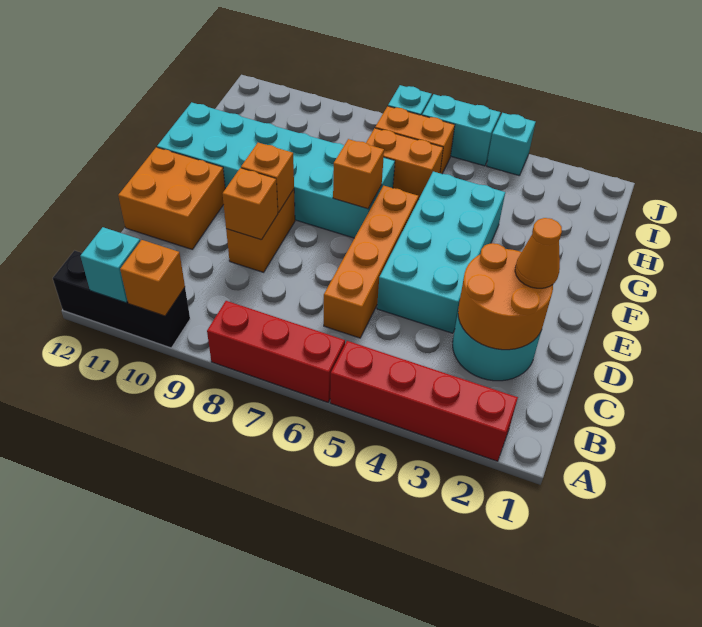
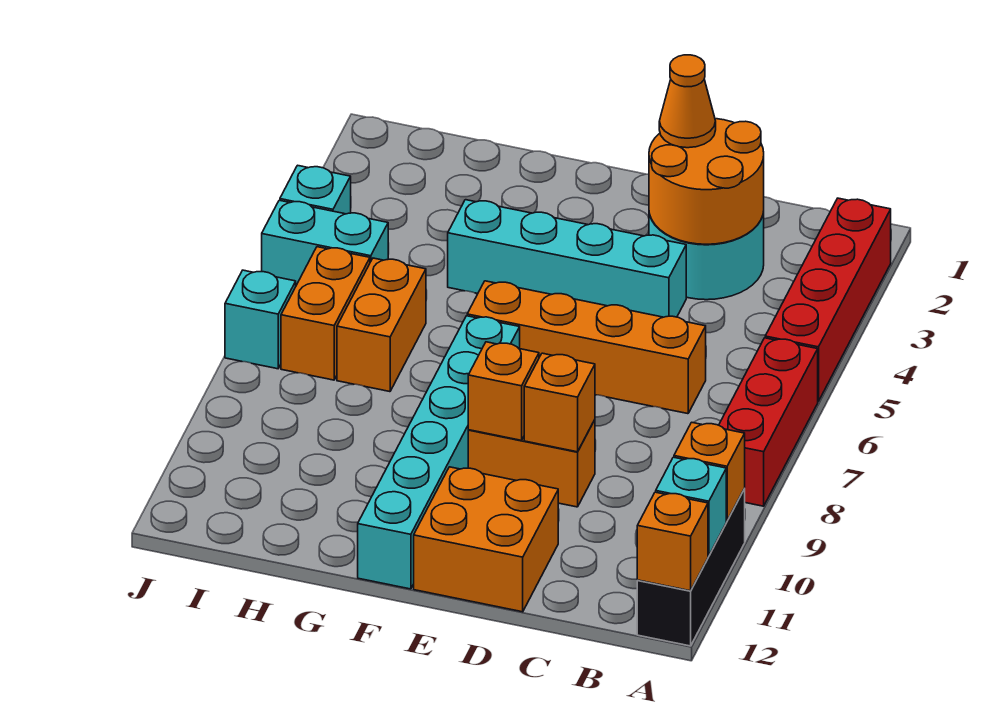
cyan brick D4:G5 level 1 -> cyan brick D4:G4 level 1
cyan brick F7:G12 level 1 -> cyan brick F7:F12 level 1
orange brick F7 level 2 -> orange brick A12 level 2
cyan brick J5:J6 level 1 -> cyan brick I5:J5 level 1

